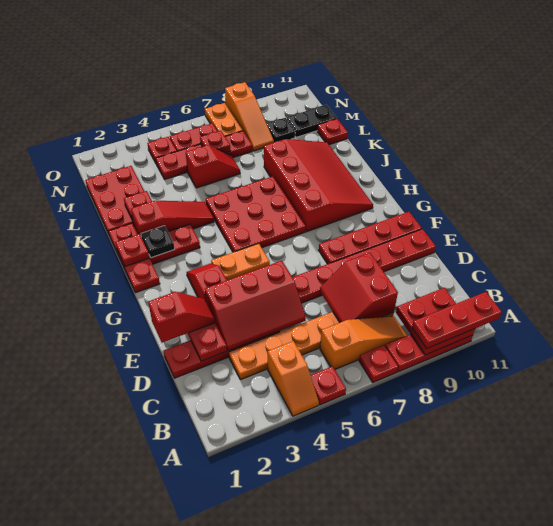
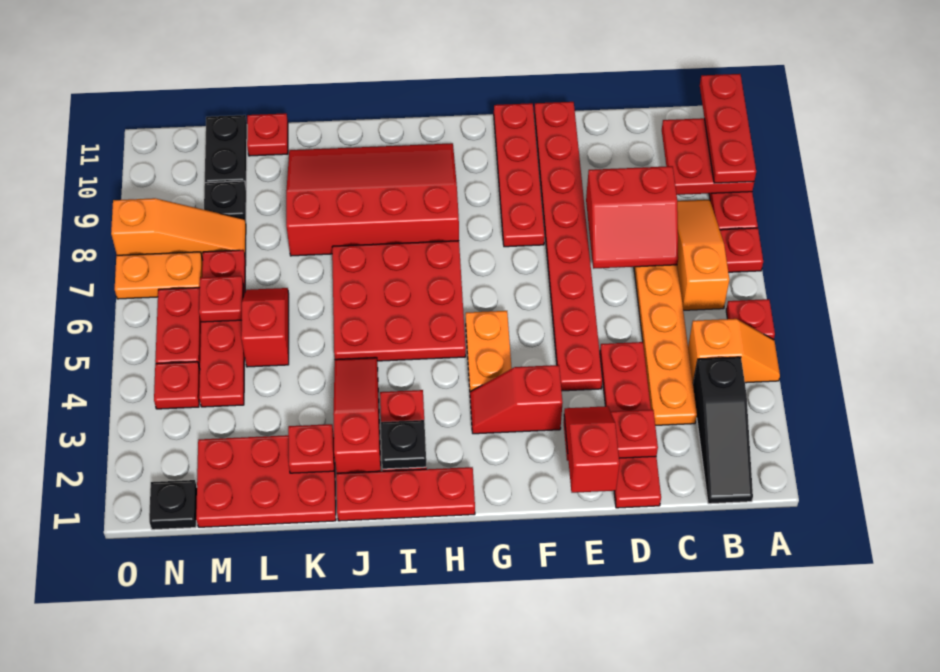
none -> black slope B1:B3 level 1 top 3
red slope D3:E5 level 2 top E -> none
red plate I1 level 2 -> none
none -> black plate N1 level 1

